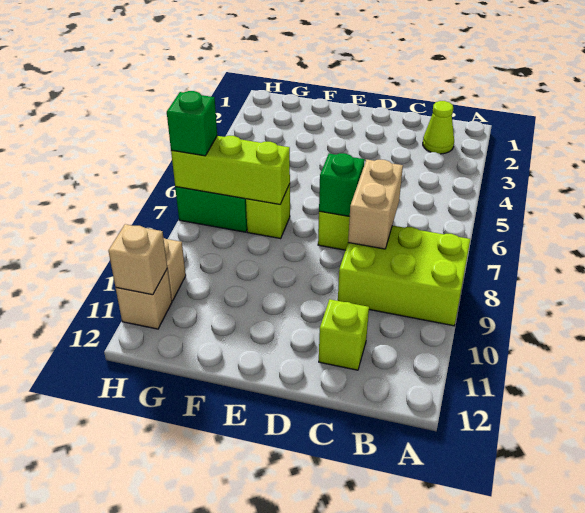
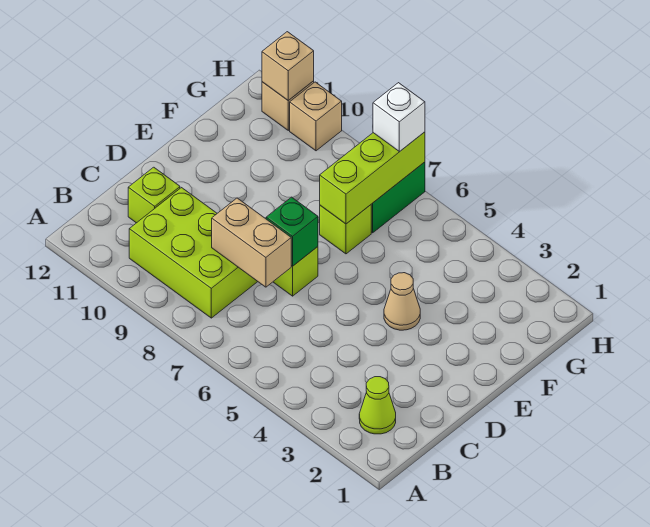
lime brick A8:C9 level 1 -> lime brick B8:C10 level 1
none -> tan cone E4 level 1
green brick H7 level 3 -> white brick H7 level 3

